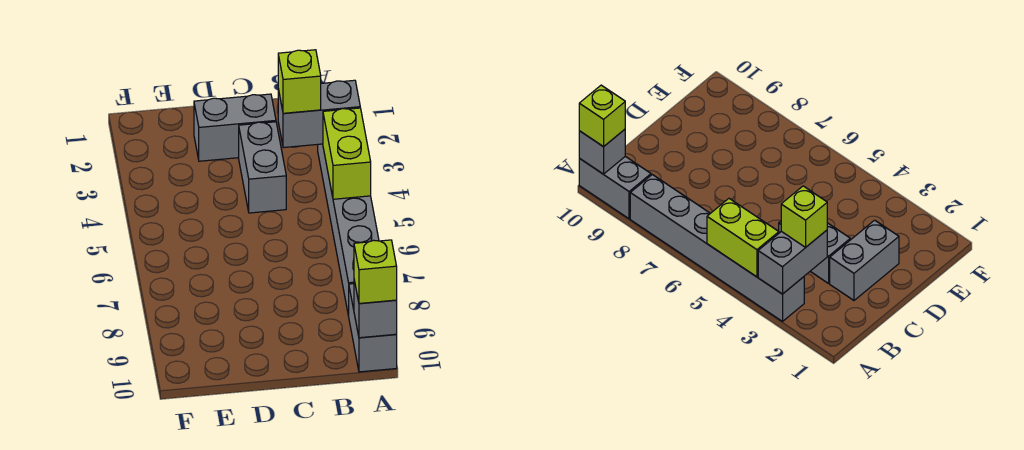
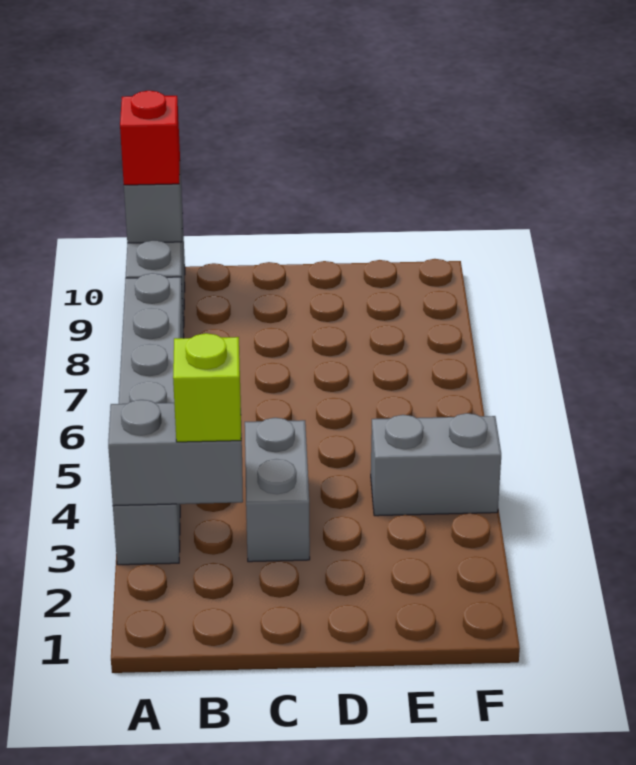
lime brick A4:A5 level 2 -> none
lime brick A10 level 3 -> red brick A10 level 3
grey brick C2:D2 level 1 -> grey brick E4:F4 level 1

